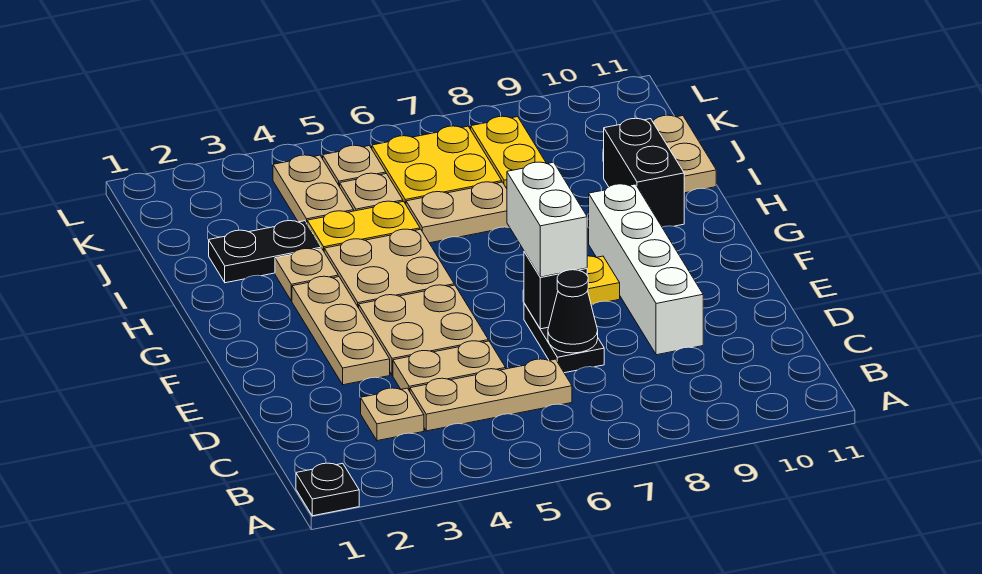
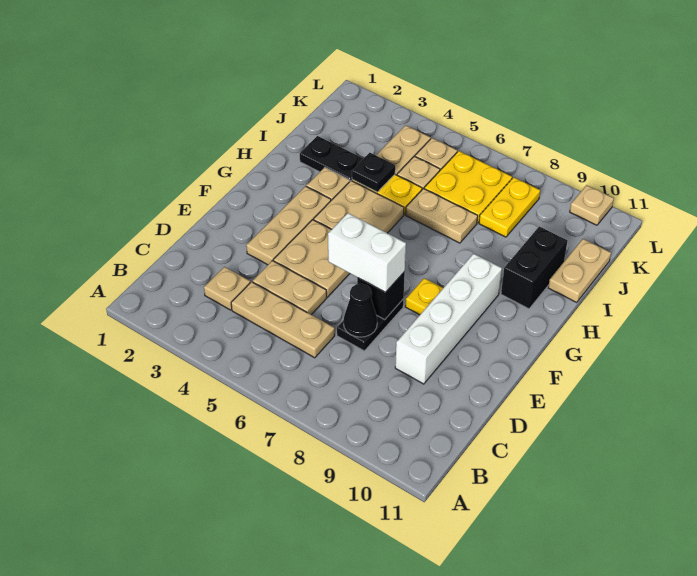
black plate A1 level 1 -> black plate I4 level 2
white brick E7:F7 level 3 -> white brick E6:E7 level 3
none -> tan plate L10 level 1

